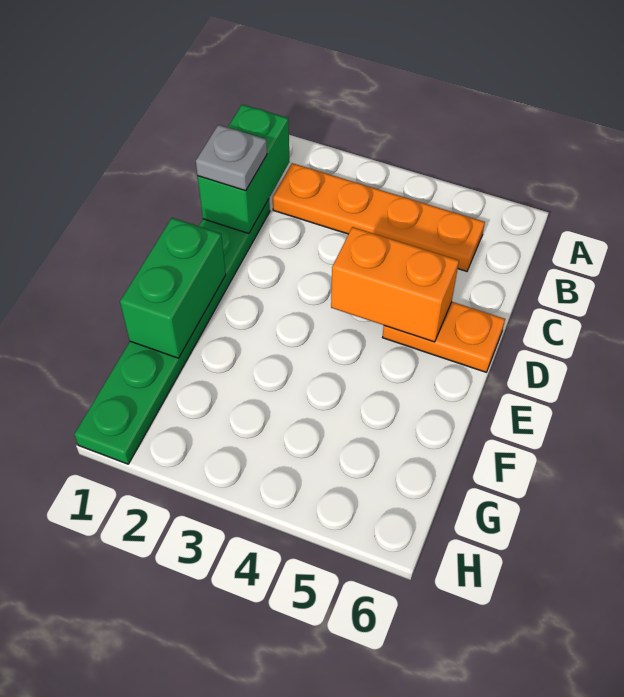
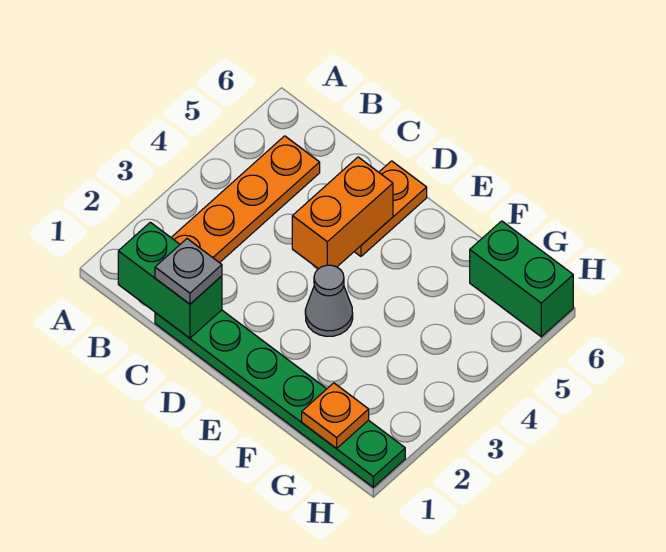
green brick E1:F1 level 2 -> green brick G6:H6 level 1
none -> grey cone E3 level 1
none -> orange plate G1 level 2

